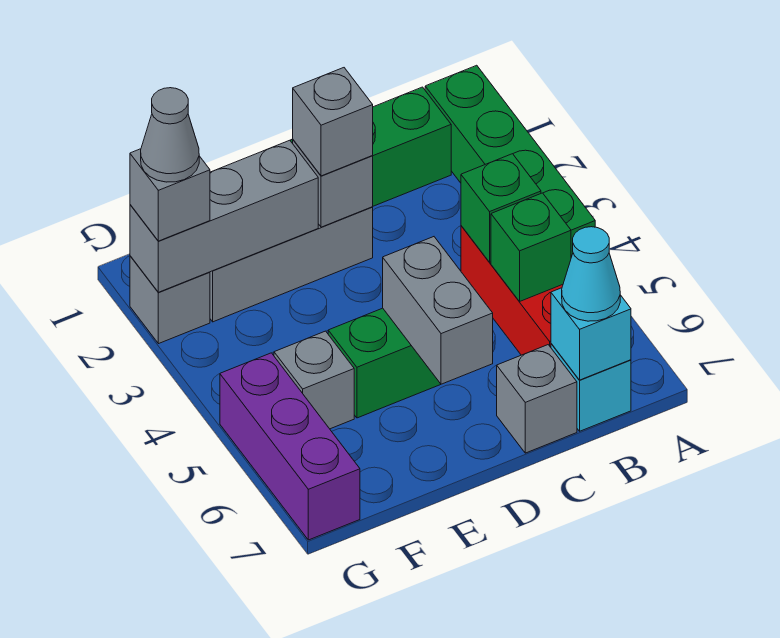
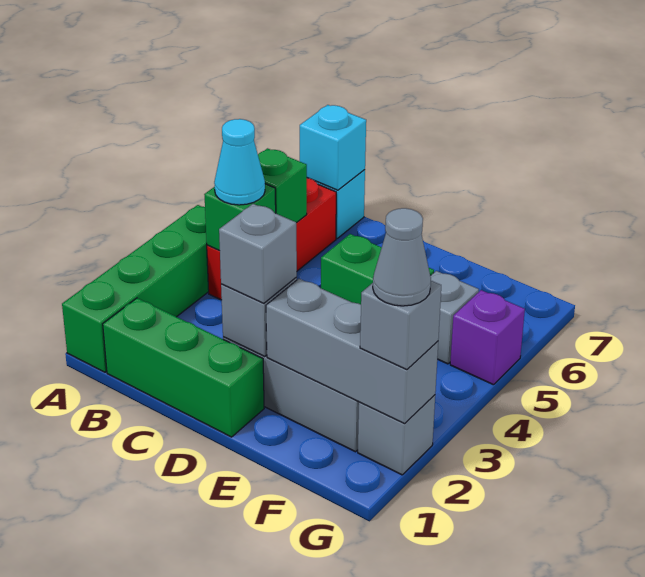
cyan cone B7 level 3 -> cyan cone B4 level 3
grey brick C7 level 1 -> none
grey brick D5:D6 level 2 -> none
purple brick G5:G7 level 1 -> purple brick G5 level 1

